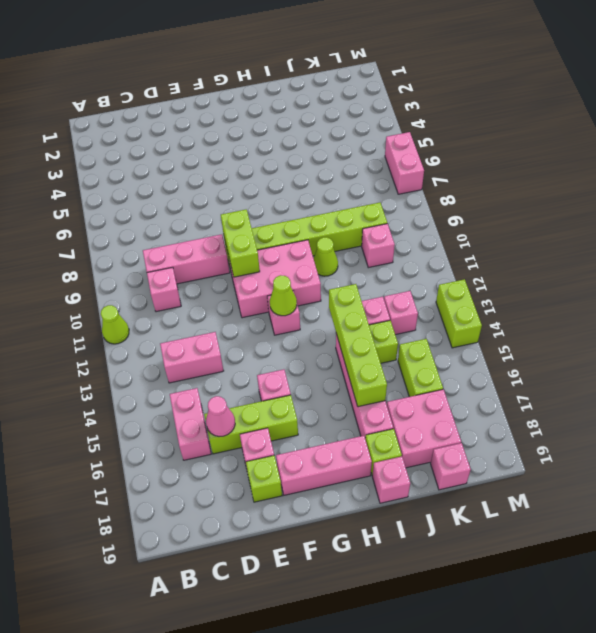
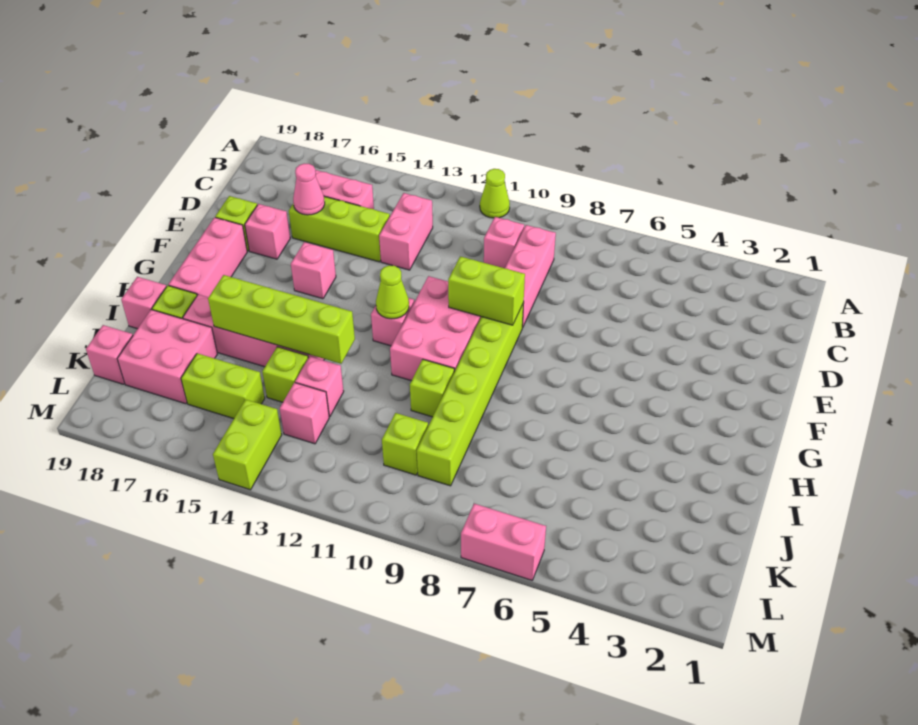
lime brick D16:F16 level 1 -> lime brick D14:D16 level 1
lime cone I10 level 1 -> lime brick I10 level 1
pink brick K10 level 1 -> lime brick K10 level 1
lime brick M13:M14 level 1 -> lime brick L14:M14 level 1

